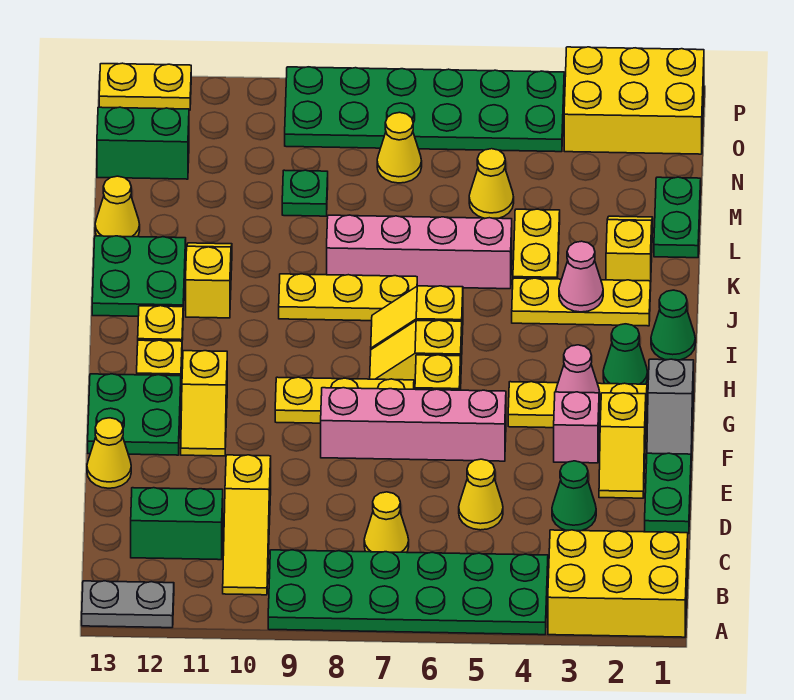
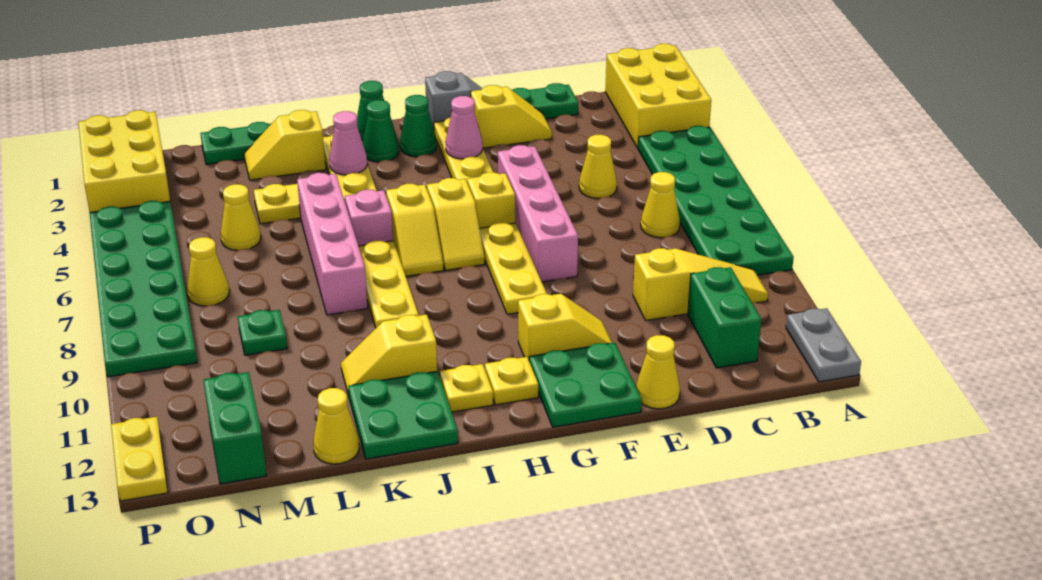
green cone D3 level 1 -> green cone I2 level 1
pink brick F3 level 1 -> pink brick J6 level 1

